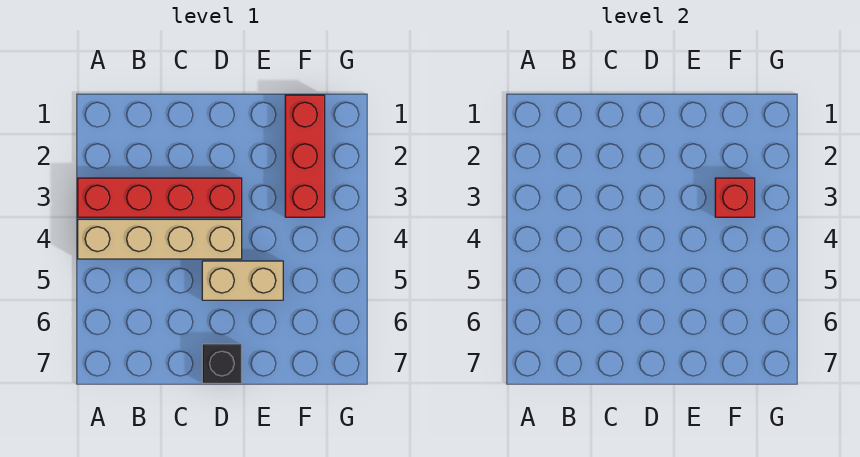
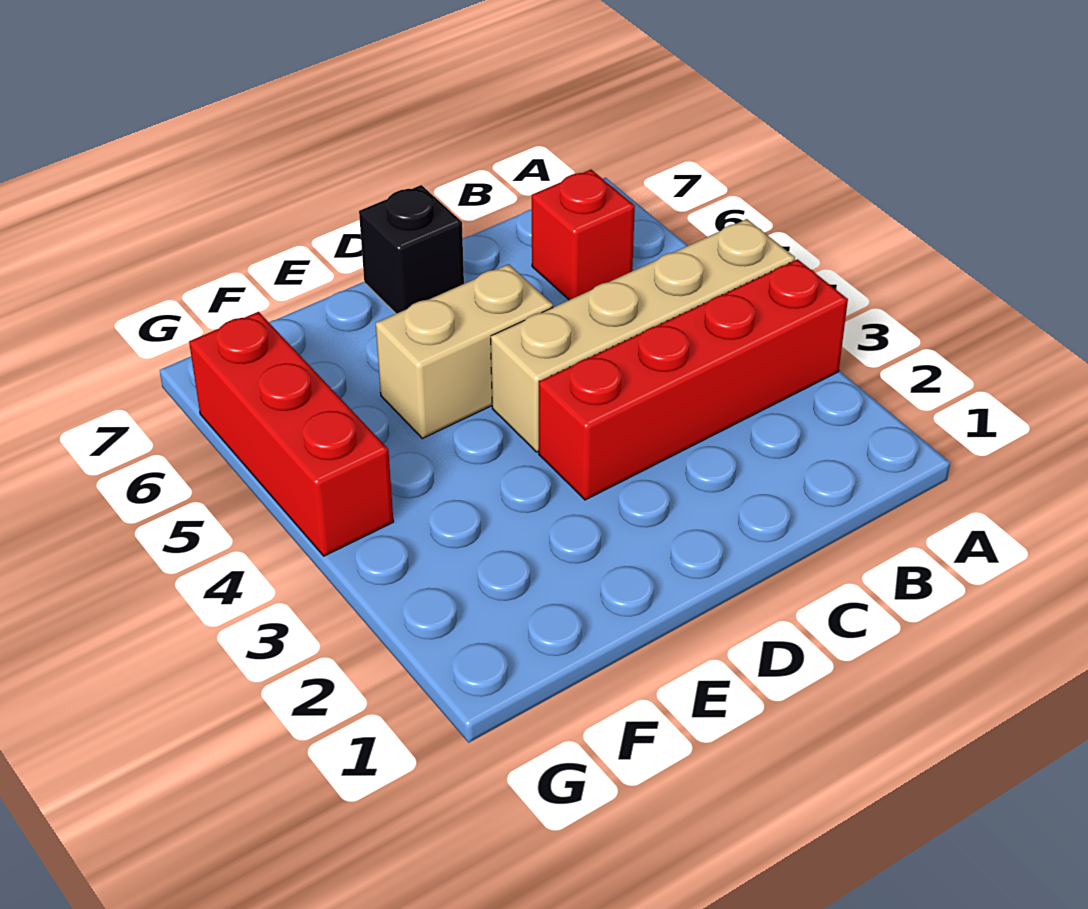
red brick F1:F3 level 1 -> red brick G4:G6 level 1
red brick F3 level 2 -> red brick B6 level 1

